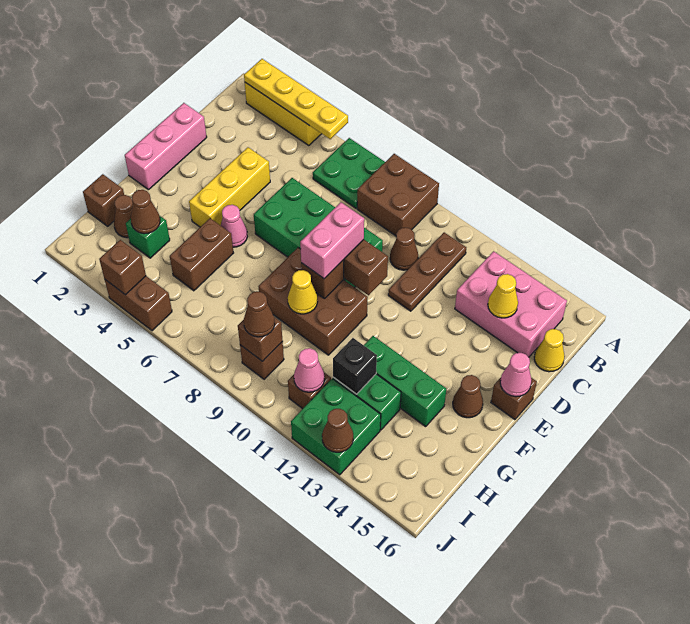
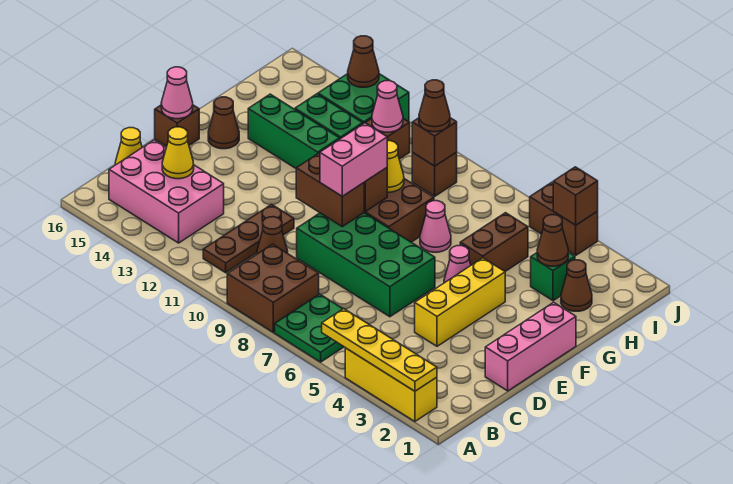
none -> pink cone G7 level 1
brown brick H1 level 1 -> none
black brick H12 level 2 -> none

